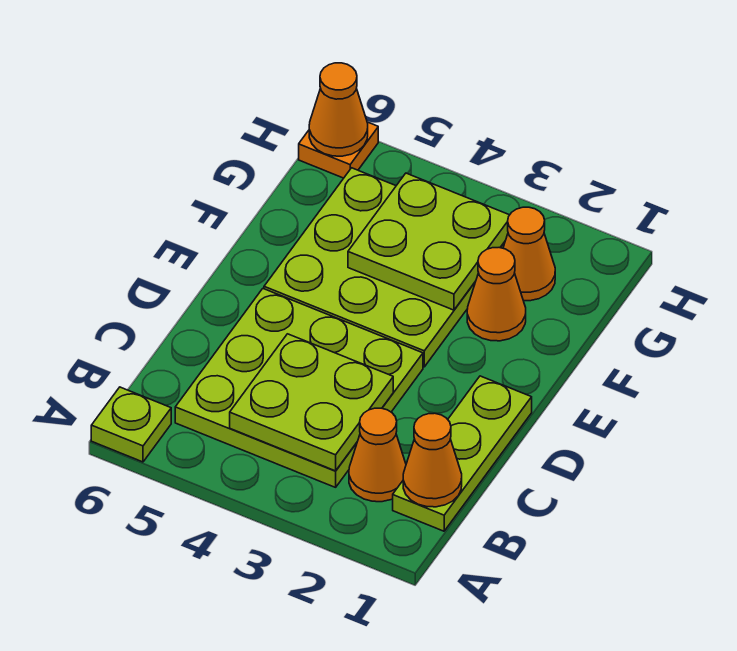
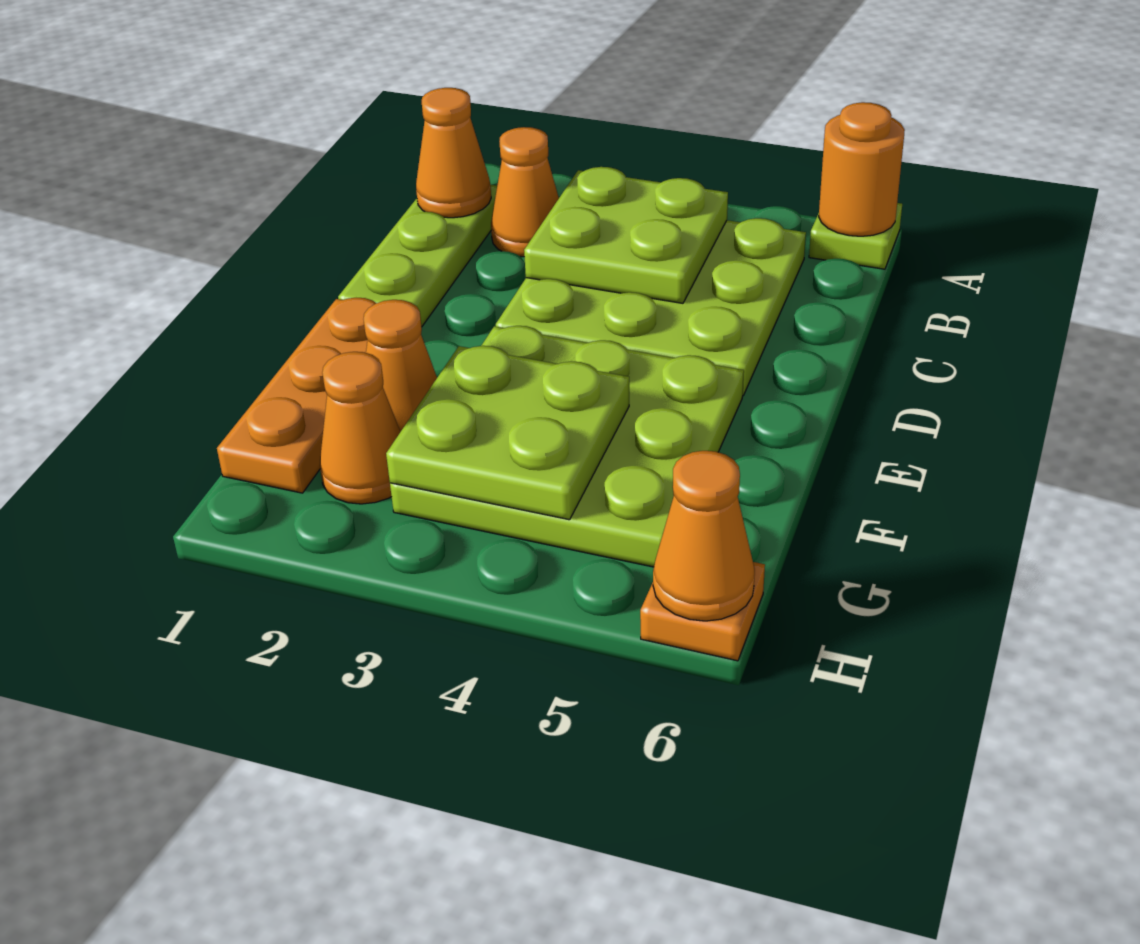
none -> orange round brick A6 level 2
none -> orange plate E1:G1 level 1

